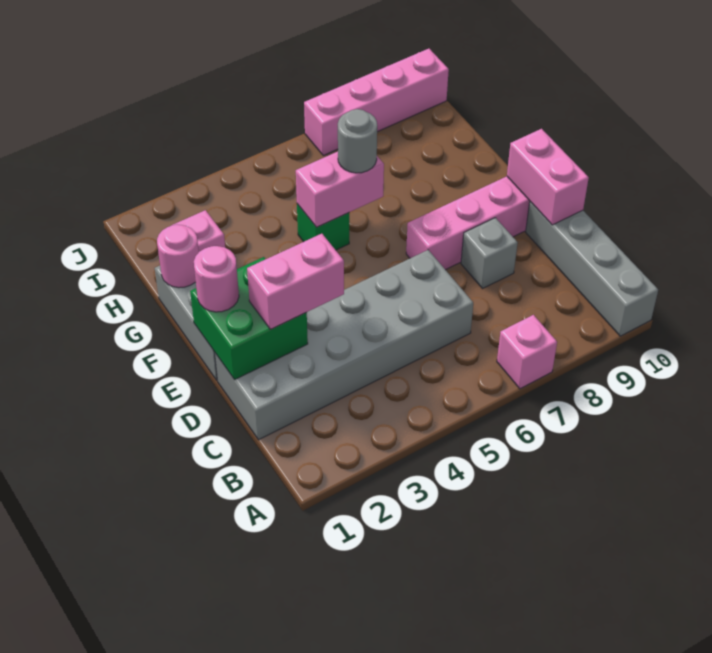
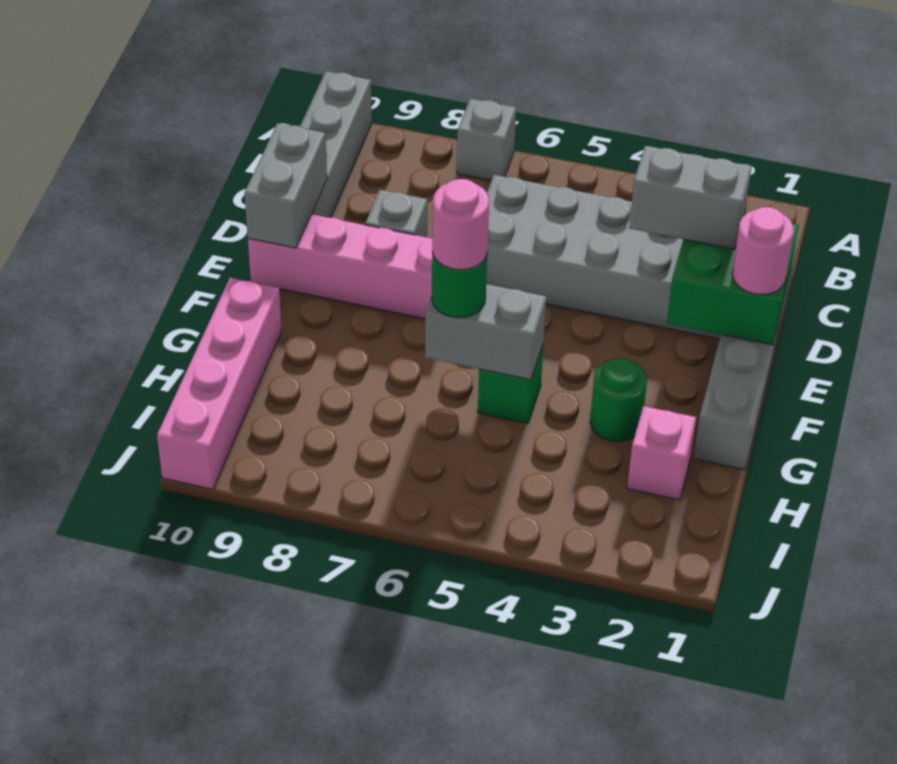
pink brick A7 level 1 -> grey brick A7 level 1
pink brick D2:D3 level 3 -> grey brick D2:D3 level 3
pink brick D10:E10 level 2 -> grey brick D10:E10 level 2
pink round brick G1 level 2 -> pink round brick G6 level 4
none -> green round brick G3 level 1
pink brick G5:G6 level 2 -> grey brick G5:G6 level 2
grey round brick G6 level 3 -> green round brick G6 level 3
pink brick J7:J10 level 1 -> pink brick G10:J10 level 1

